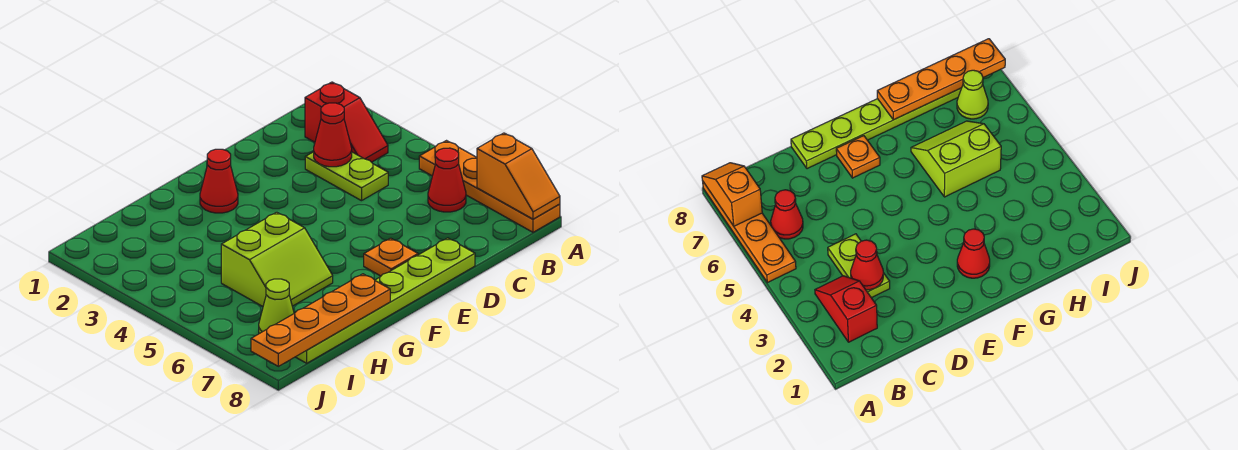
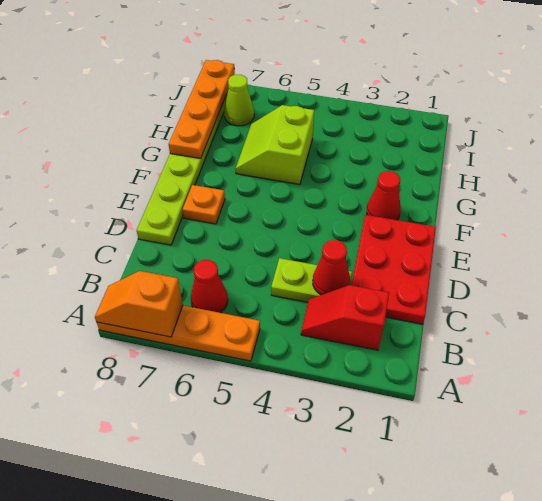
none -> red plate C1:E2 level 1

